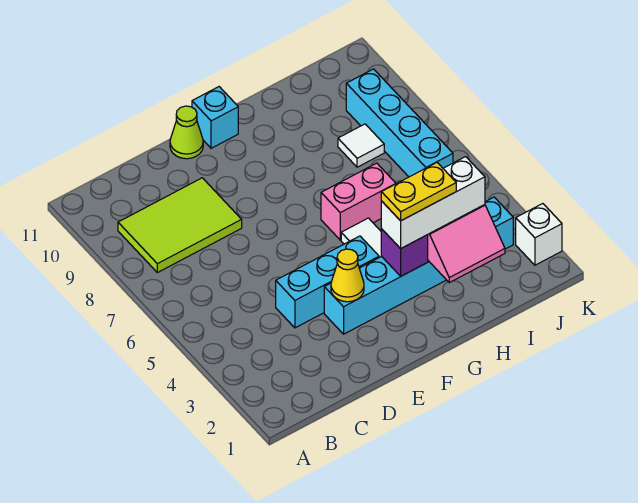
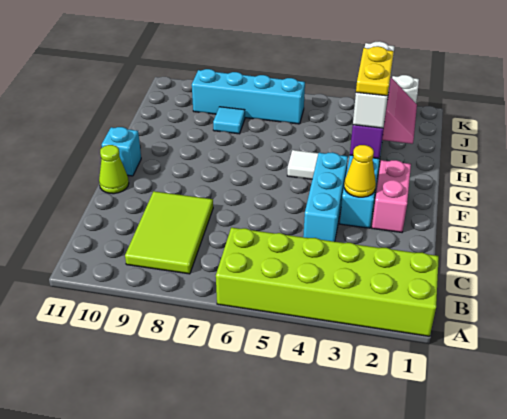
none -> lime brick A1:B6 level 1
pink brick G6:H6 level 1 -> pink brick E2:F2 level 1
white tile I8 level 1 -> cyan tile I8 level 1

